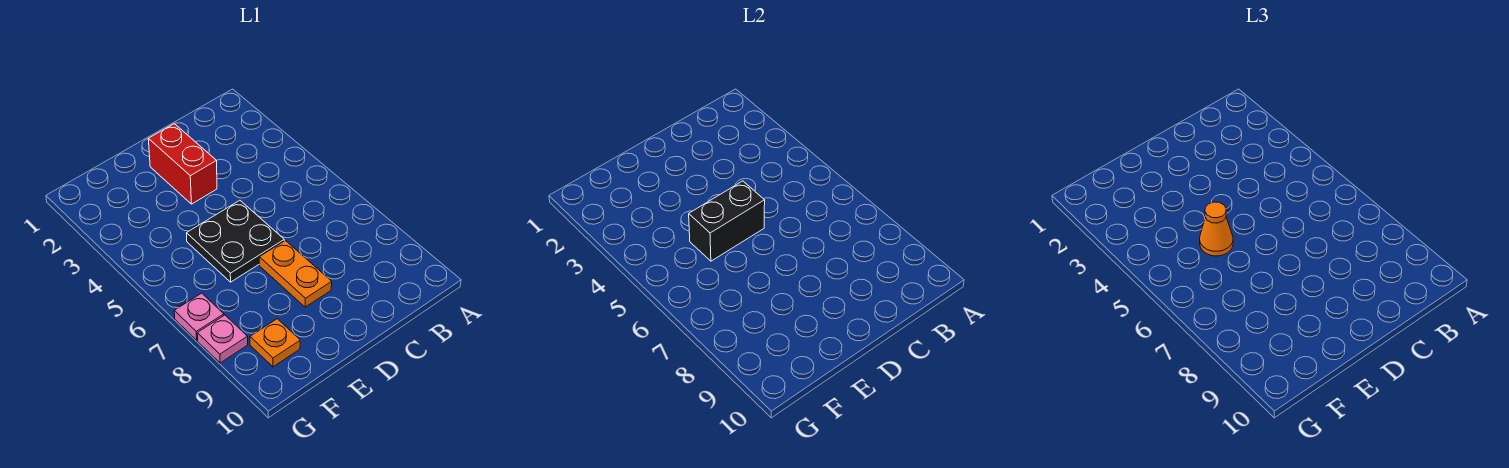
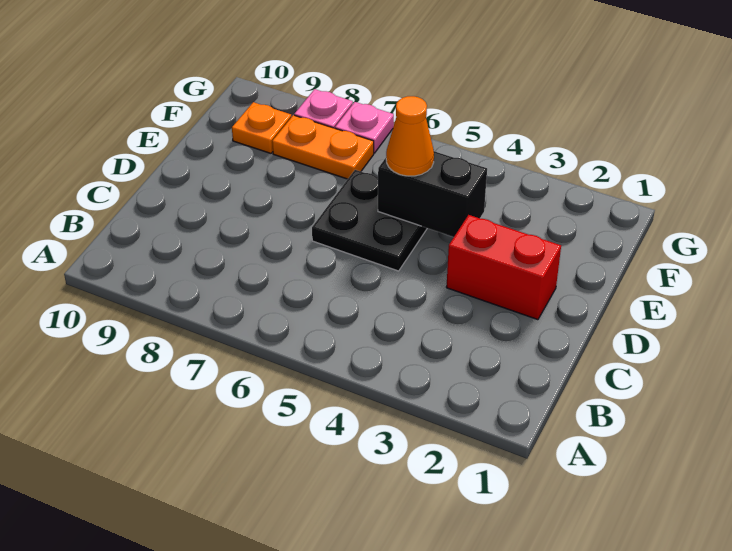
black brick D5:E5 level 2 -> black brick E4:E5 level 2
orange plate D7:D8 level 1 -> orange plate F7:F8 level 1

